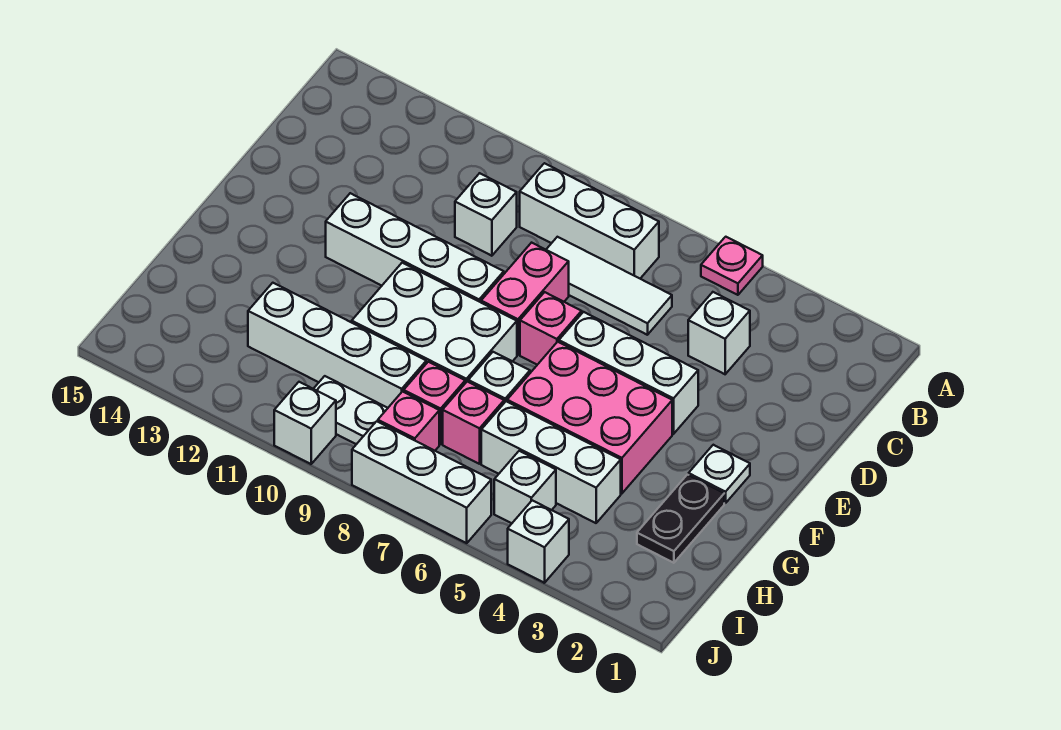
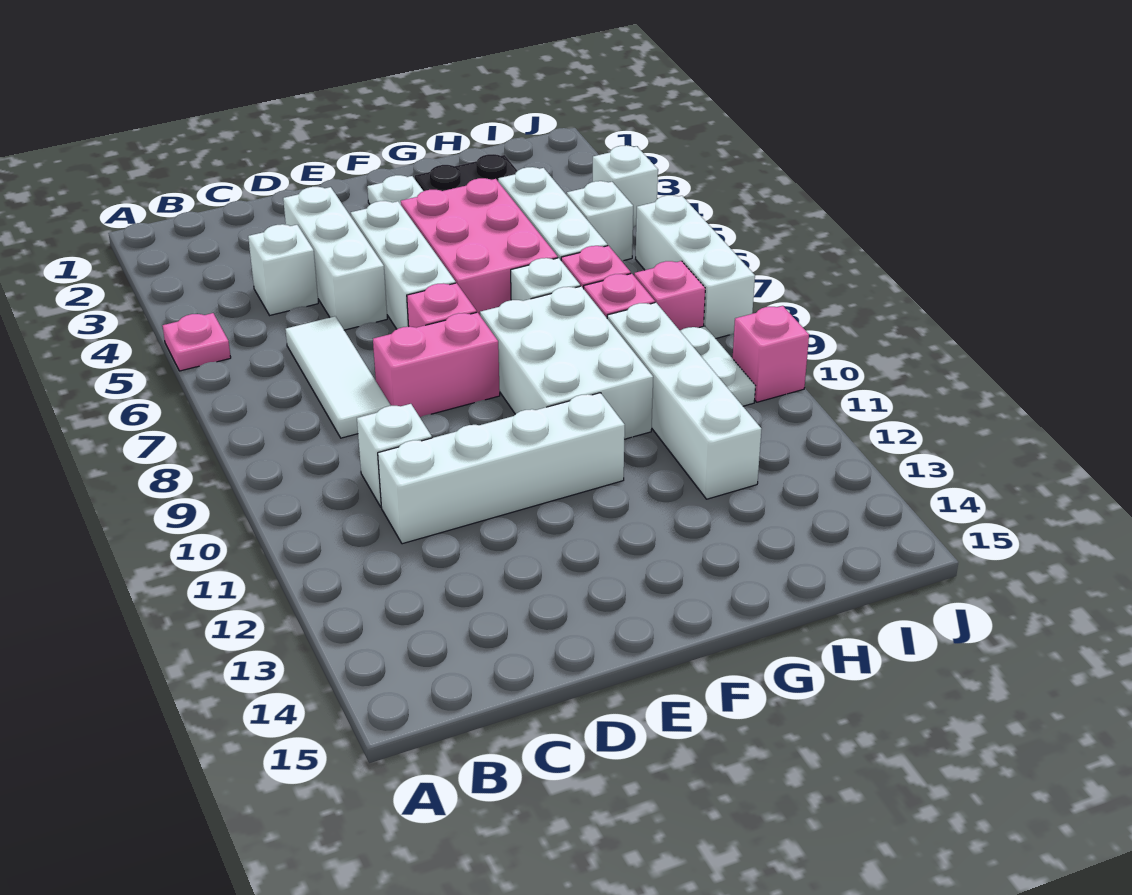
white brick B7:B9 level 1 -> white brick D3:D5 level 1
white brick E9:E12 level 1 -> white brick C11:F11 level 1
white brick J10 level 1 -> pink brick J10 level 1

